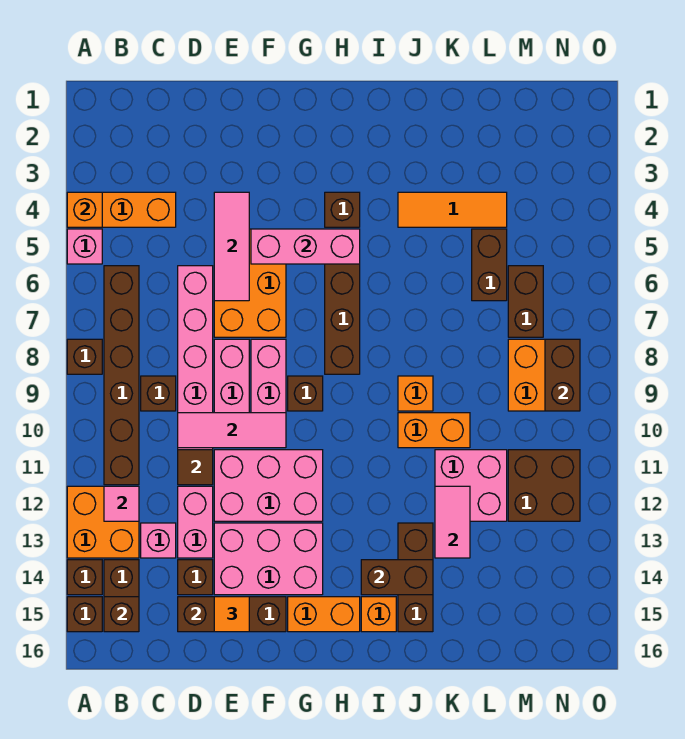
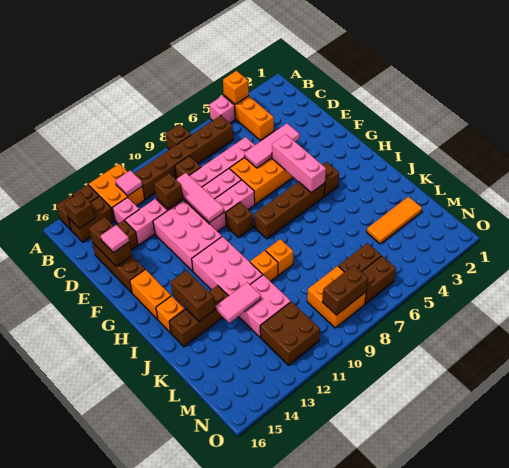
brown tile D11 level 2 -> brown brick D11 level 2
pink brick E13:G14 level 1 -> pink brick H11:J12 level 1
orange tile E15 level 3 -> pink tile E15 level 3
orange tile J4:L4 level 1 -> orange tile L2:L4 level 1
orange brick J10:K10 level 1 -> orange brick J10 level 1
brown brick L5:L6 level 1 -> brown brick N6:N7 level 1

